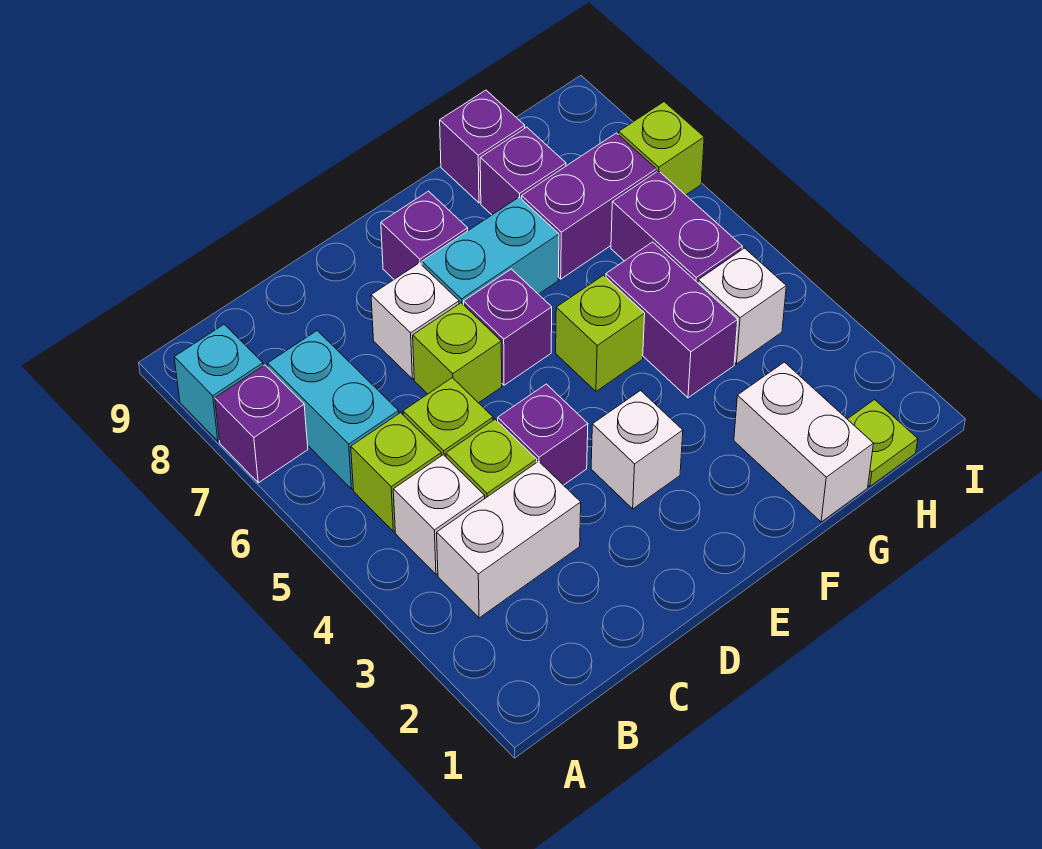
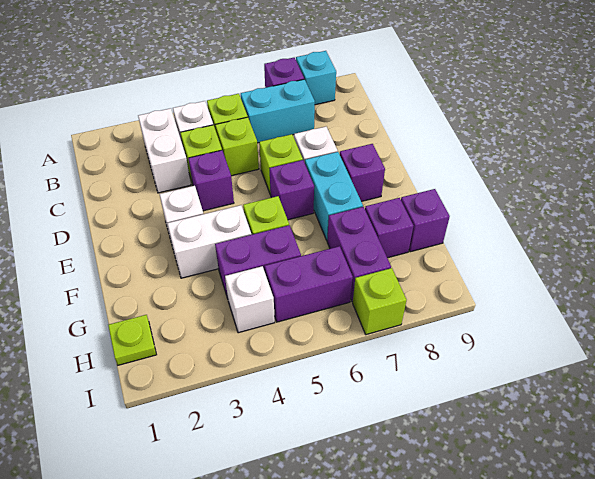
white brick G1:G2 level 1 -> white brick F3:F4 level 1

